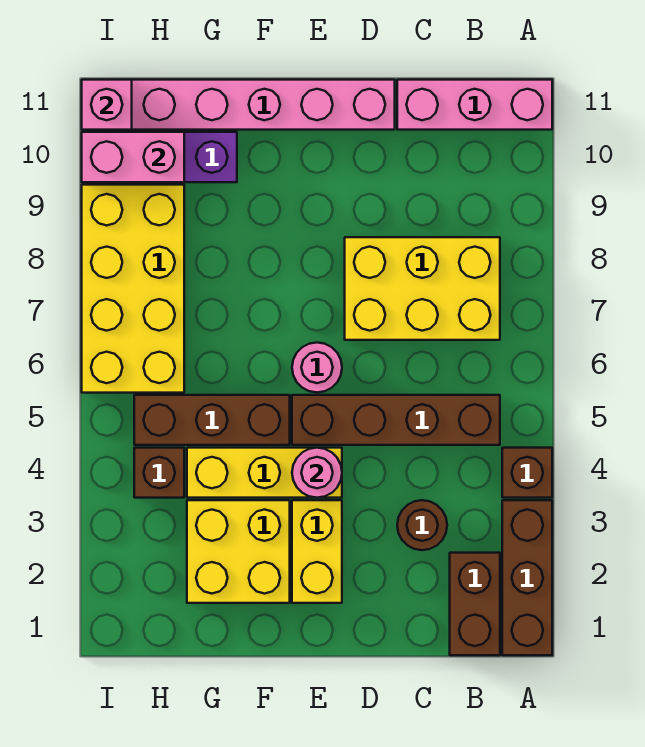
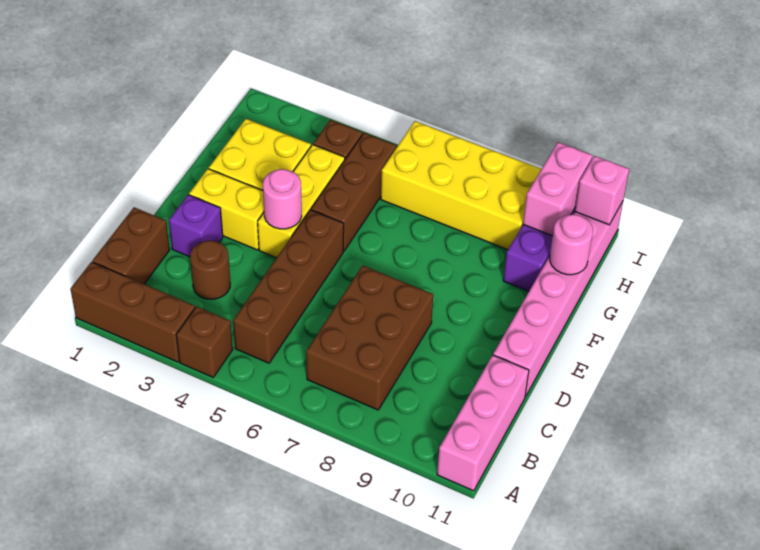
brown brick B1:B2 level 1 -> brown brick B1:C1 level 1
yellow brick B7:D8 level 1 -> brown brick B7:D8 level 1
none -> purple brick D2 level 1
pink round brick E6 level 1 -> pink round brick G11 level 2

